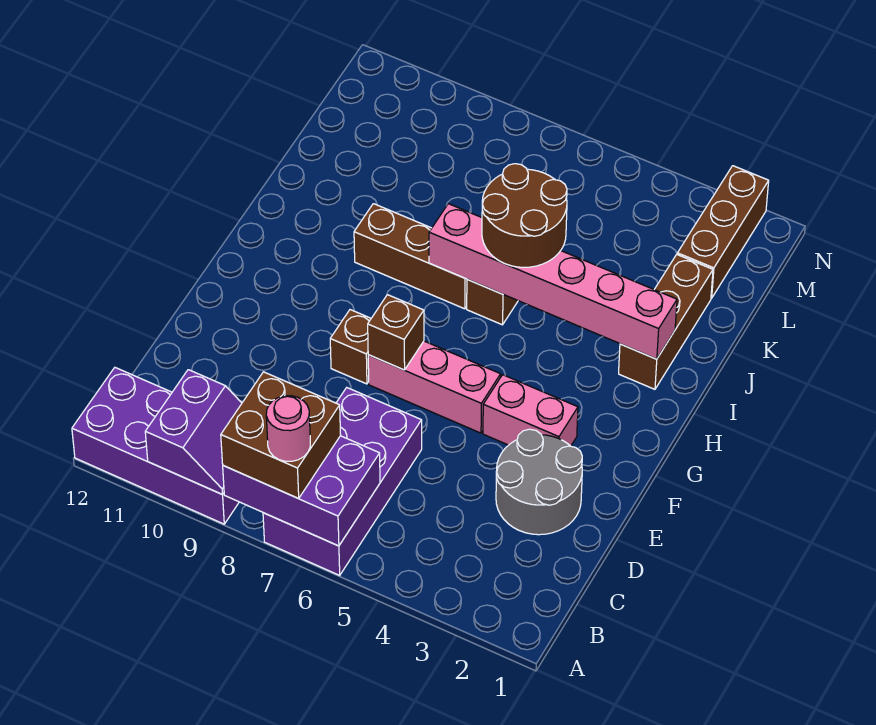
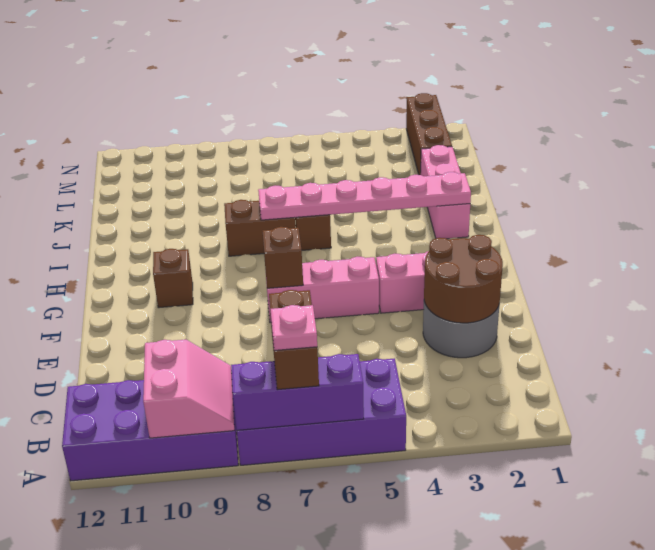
purple brick A6:D7 level 1 -> purple brick A5:B8 level 1
purple brick A6:B8 level 2 -> purple brick A6:A8 level 2
brown brick A7:B8 level 3 -> brown brick A7:B7 level 3
pink round brick A7 level 4 -> pink plate A7 level 4
purple slope A9:B10 level 2 top 10 -> pink slope A9:B10 level 2 top 10
brown brick F8 level 1 -> brown brick G10 level 1
brown brick I2:K2 level 1 -> pink brick I2:K2 level 1
pink brick I2:I7 level 2 -> pink plate I2:I7 level 2
brown round brick I5:J6 level 3 -> brown round brick D2:E3 level 2
brown brick I7:I9 level 1 -> brown brick I7:I8 level 1

